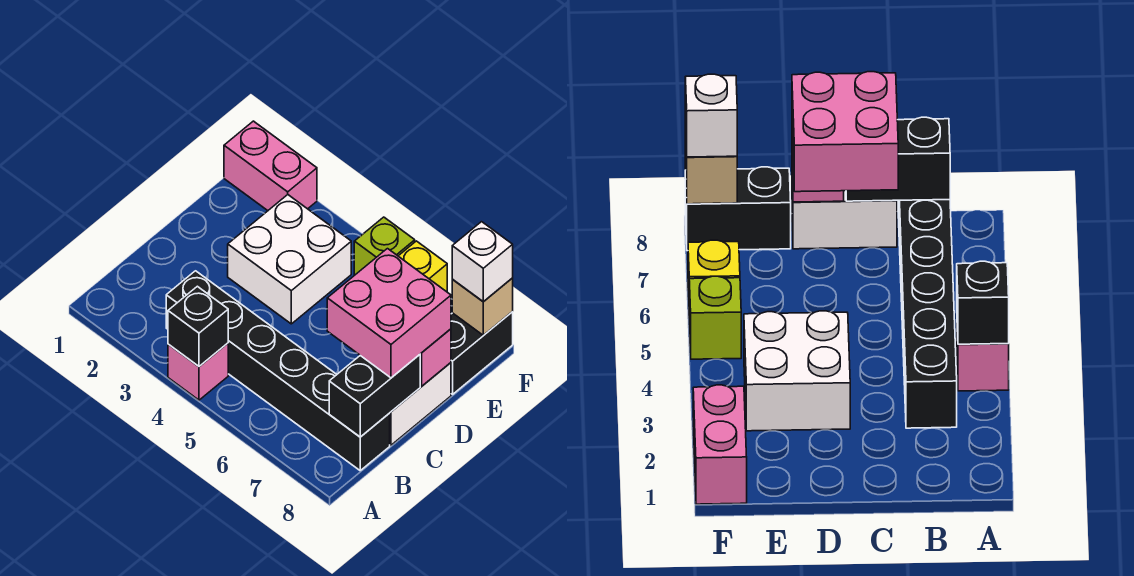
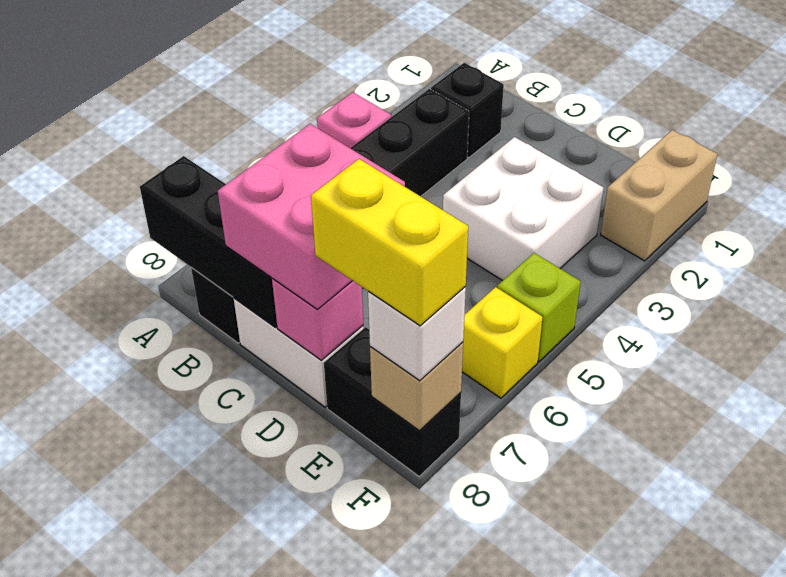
black brick A4 level 2 -> black brick B2 level 1
black brick B8:C8 level 2 -> black brick A8:C8 level 2
none -> yellow brick E8:F8 level 4
pink brick F1:F2 level 1 -> tan brick F1:F2 level 1

